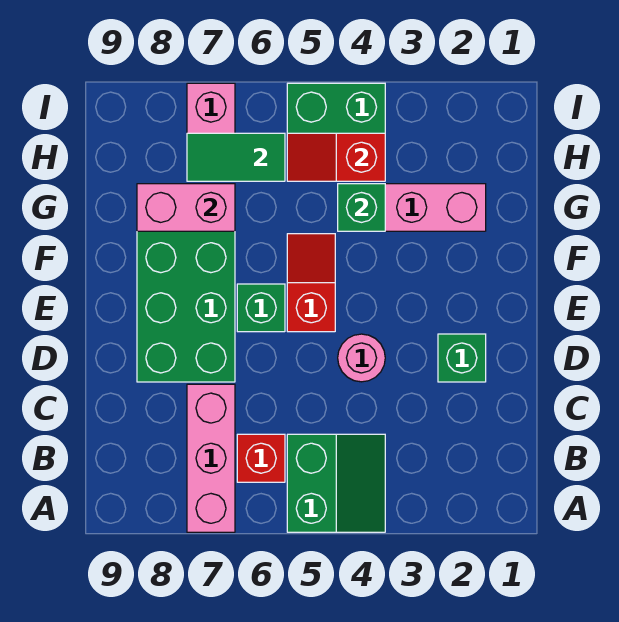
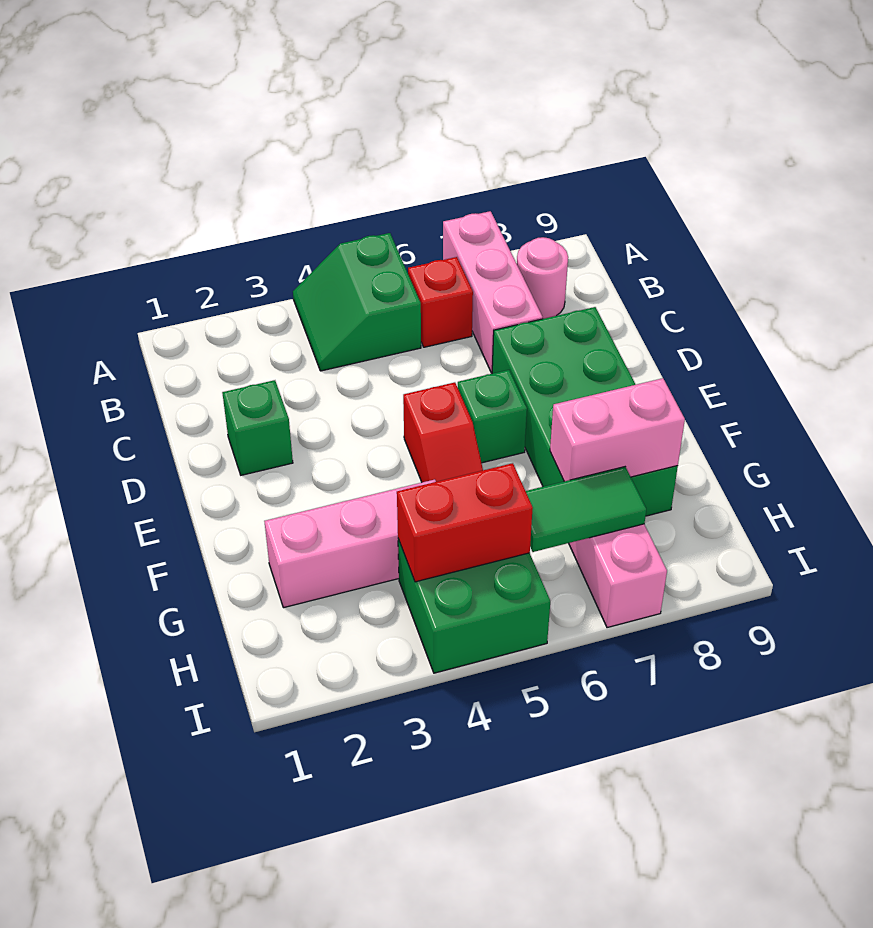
pink round brick D4 level 1 -> pink round brick B8 level 1
green brick G4 level 2 -> none
red slope H4:H5 level 2 top 4 -> red brick H4:H5 level 2

